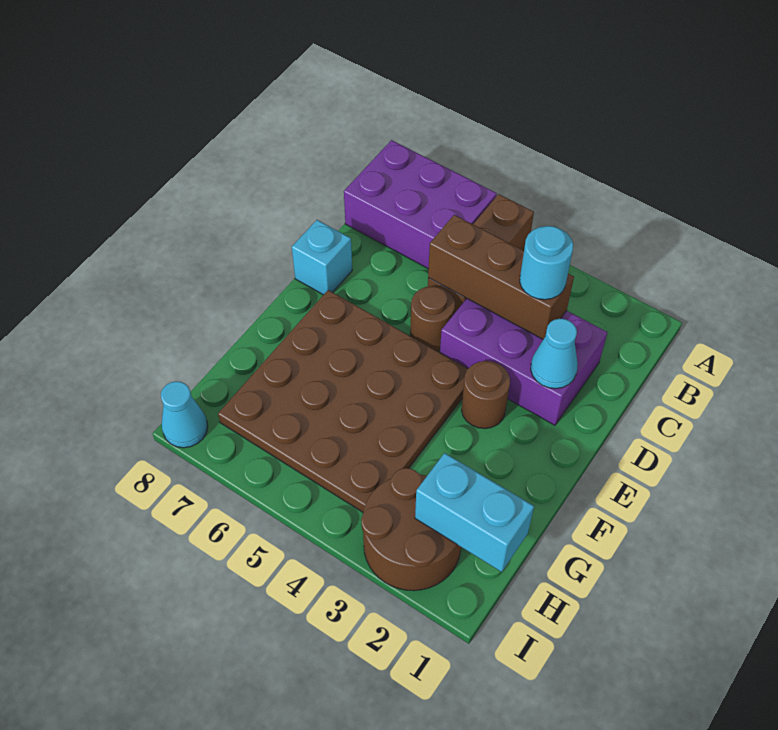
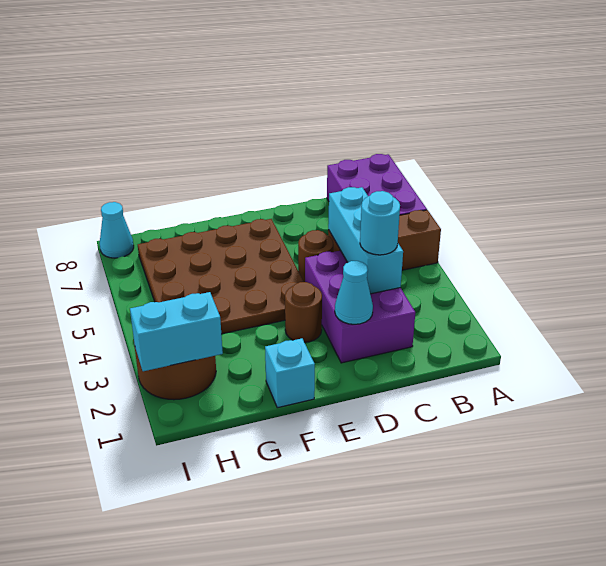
brown brick C3:C5 level 2 -> cyan brick C3:C5 level 2
cyan brick D8 level 1 -> cyan brick F1 level 1
cyan brick H1:H2 level 2 -> cyan brick H2:I2 level 2

